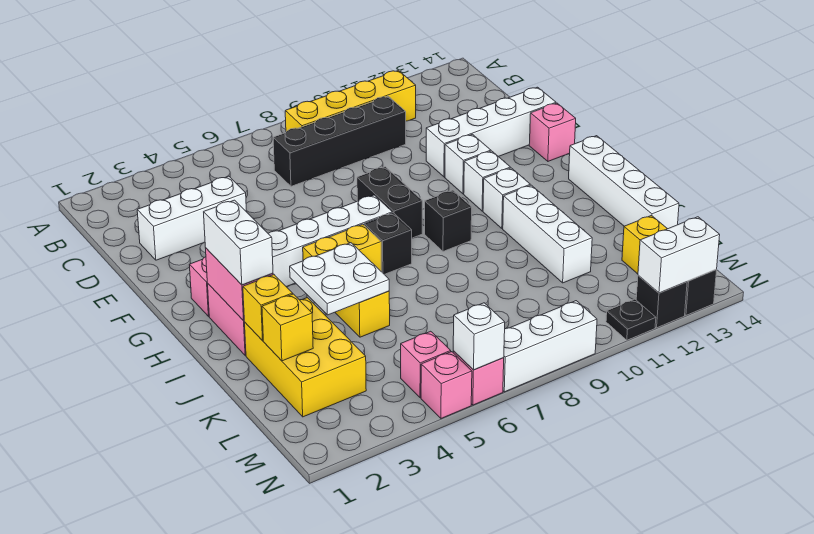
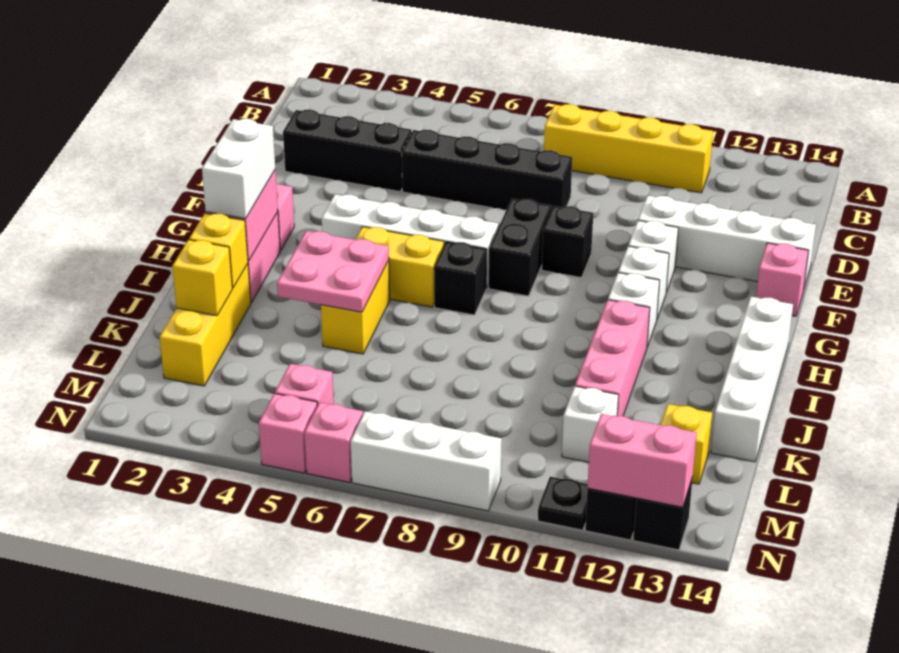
black brick C7:C10 level 1 -> black brick D5:D8 level 1
white brick D2:D4 level 1 -> black brick D2:D4 level 1
black brick H9 level 1 -> black brick F9 level 1
white plate I4:J5 level 2 -> pink plate I4:J5 level 2
white brick I11:K11 level 1 -> pink brick I11:K11 level 1
yellow brick J2:L3 level 1 -> yellow brick J2:L2 level 1
white brick N6 level 2 -> white brick L11 level 1
white brick N12:N13 level 2 -> pink brick N12:N13 level 2

